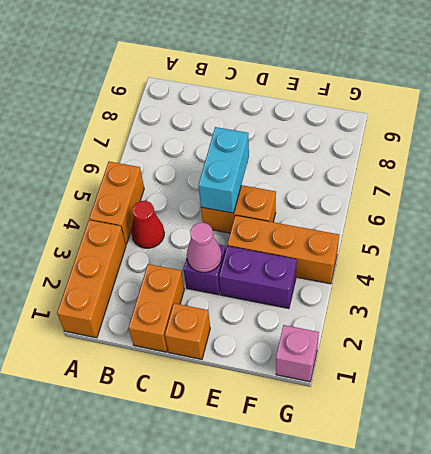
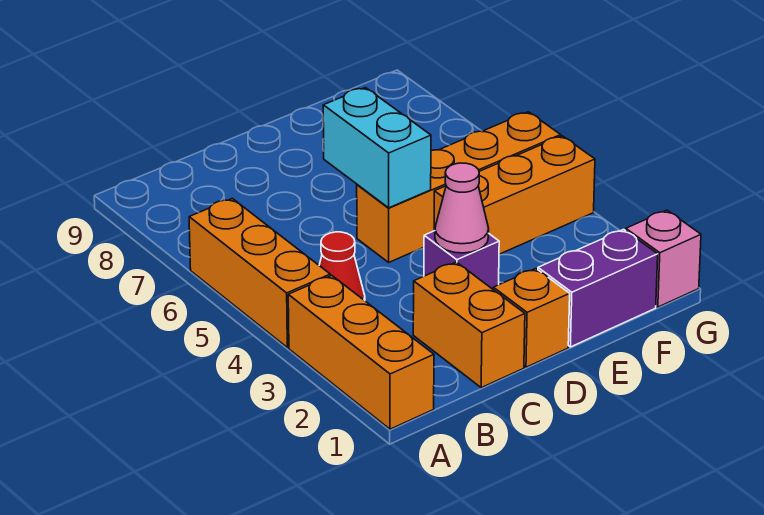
orange brick A4:A5 level 1 -> orange brick A4:A6 level 1
orange brick D5:E5 level 1 -> orange brick D5:G5 level 1
purple brick E3:F3 level 1 -> purple brick E1:F1 level 1

